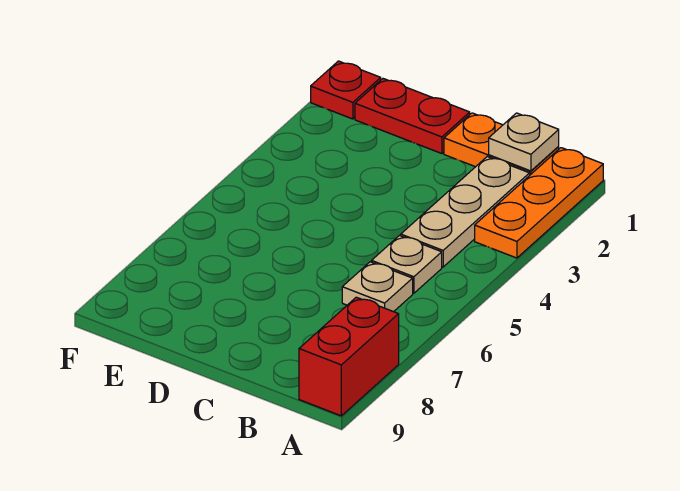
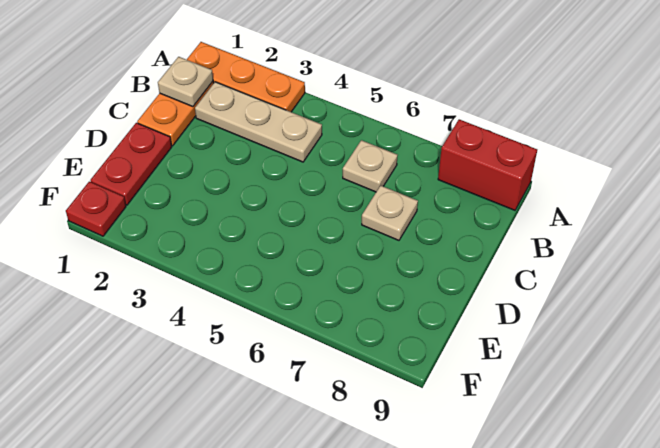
tan plate B5 level 1 -> tan plate C7 level 1

